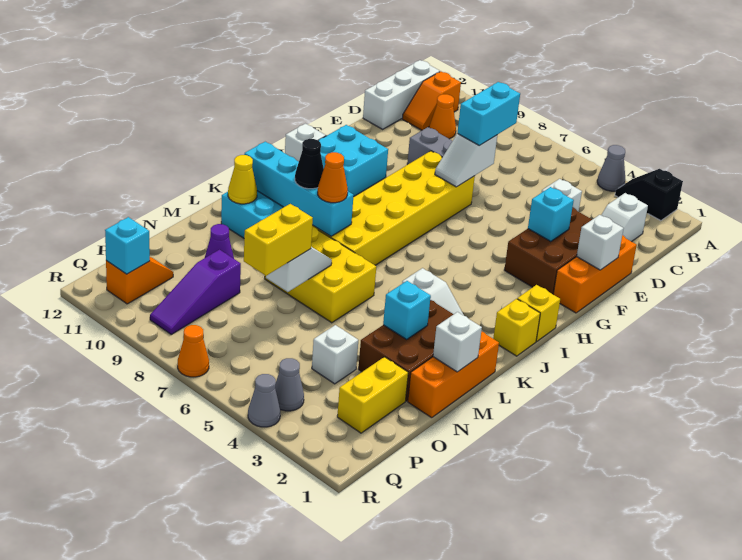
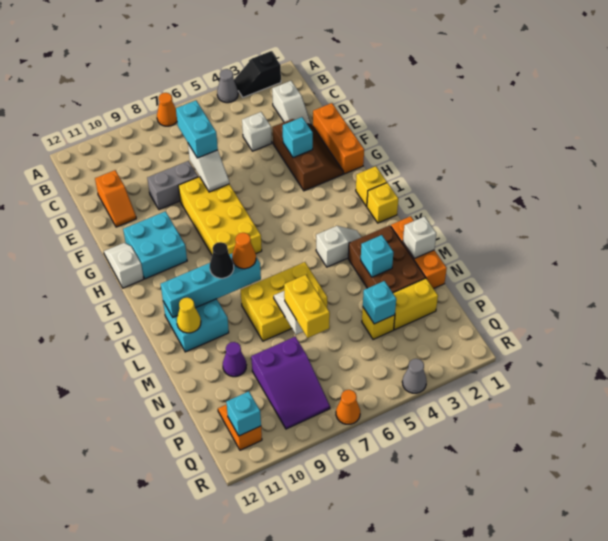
orange slope B11:C11 level 1 top B -> orange slope D11:E11 level 1 top D
white brick B12:D12 level 1 -> none
orange cone C10 level 1 -> orange cone A7 level 1
brown brick E2:G3 level 1 -> brown slope E2:G3 level 1 top 3
white brick F1 level 2 -> none
yellow brick F7:K8 level 1 -> yellow brick F7:I8 level 1
yellow brick O2:P2 level 1 -> yellow brick O2:O3 level 1
white brick O4 level 1 -> yellow brick O4 level 1
none -> cyan brick O4 level 2
purple slope O9:Q9 level 1 top O -> purple slope O8:Q9 level 1 top O
grey cone Q4 level 1 -> none

